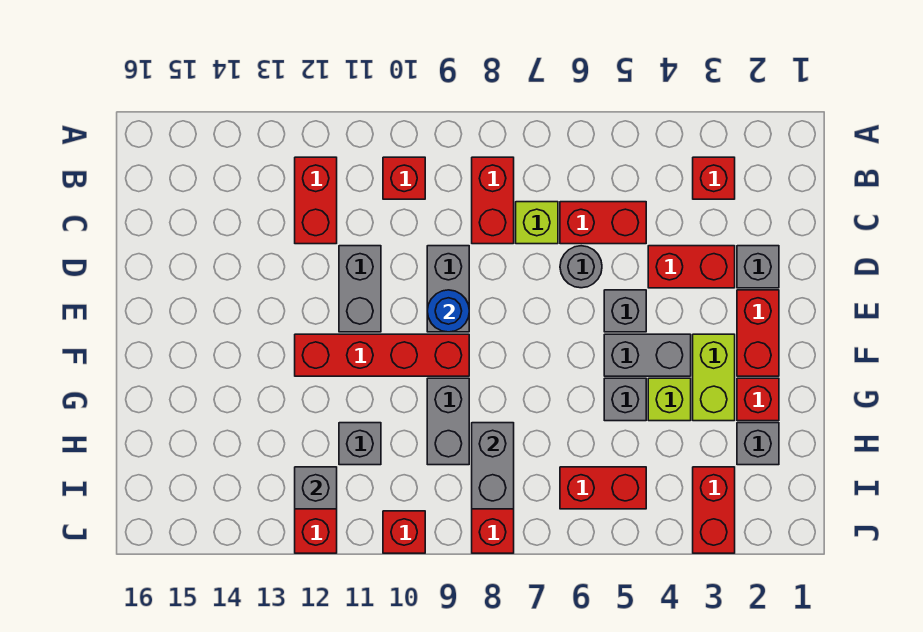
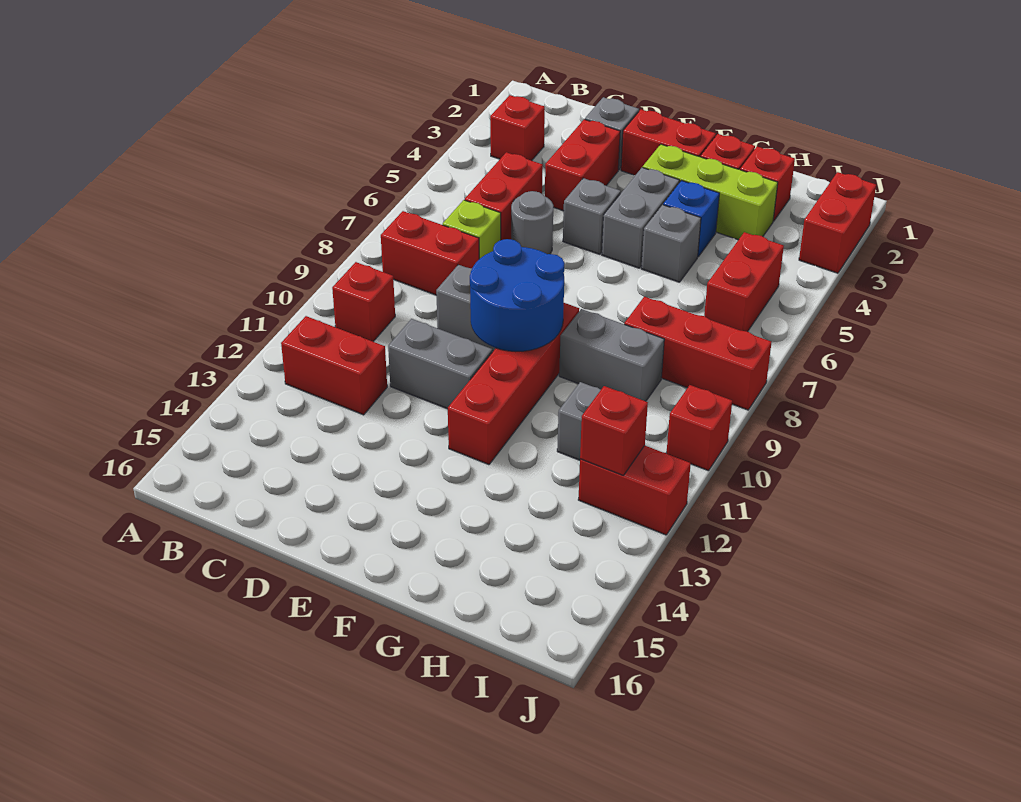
blue round brick E9 level 2 -> blue round brick E9:F10 level 2
lime brick F3:G3 level 1 -> lime brick F3:H3 level 1
lime brick G4 level 1 -> blue brick G4 level 1
grey brick H2 level 1 -> red brick H2 level 1
grey brick H8:I8 level 2 -> none
red brick I3:J3 level 1 -> red brick J2:J3 level 1
grey brick I12 level 2 -> red brick I12 level 2

